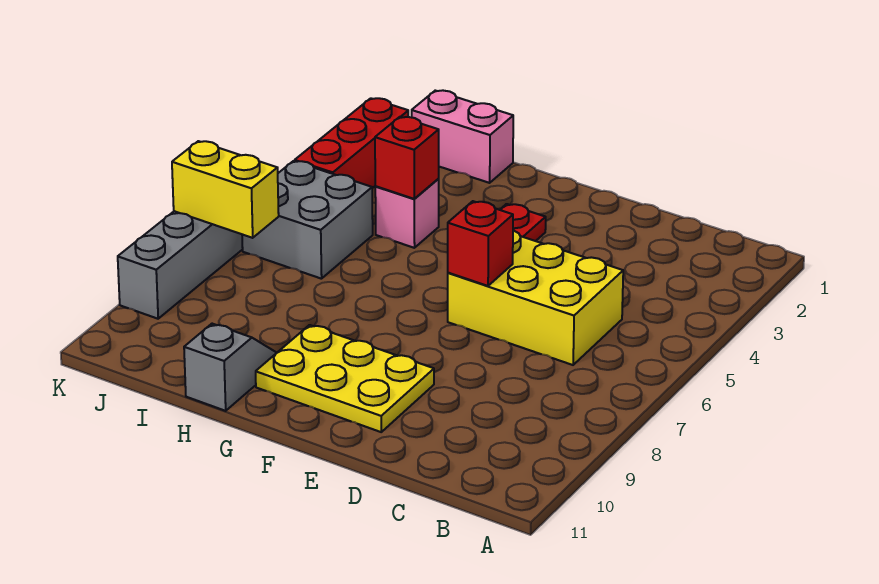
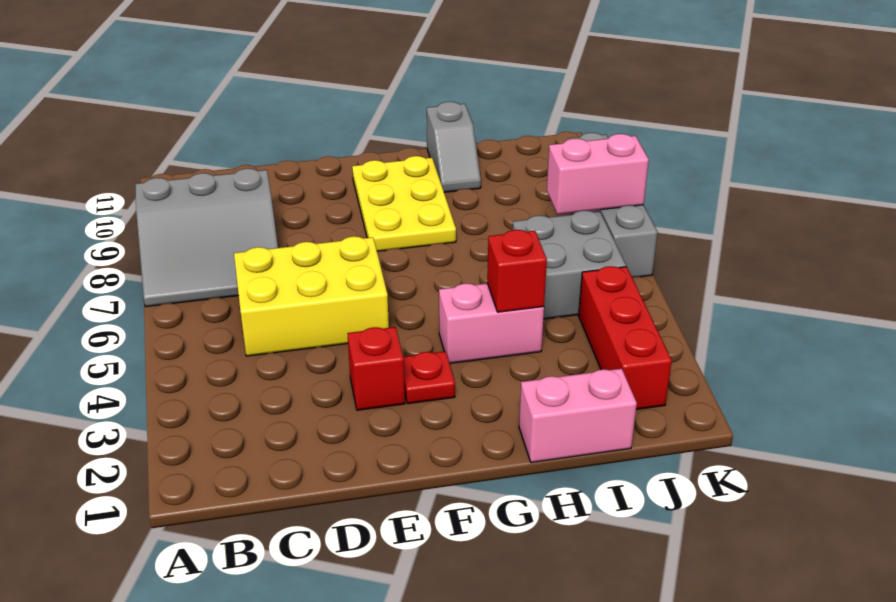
none -> grey slope A7:C9 level 1 top 9
red brick E6 level 2 -> red brick E3 level 1
yellow plate E9:G10 level 1 -> yellow plate F8:G10 level 1
pink brick H4 level 1 -> pink brick G4:H4 level 1
yellow brick J7:K7 level 2 -> pink brick J7:K7 level 2

